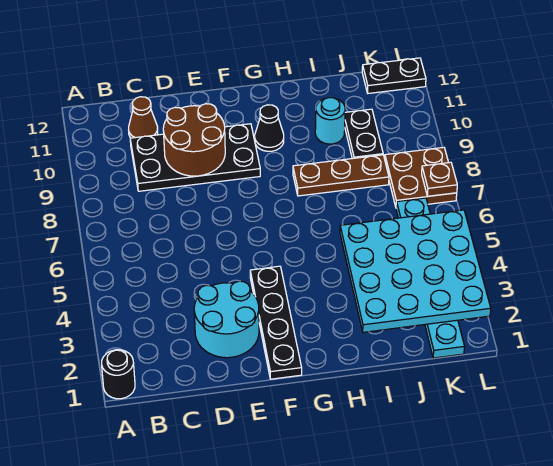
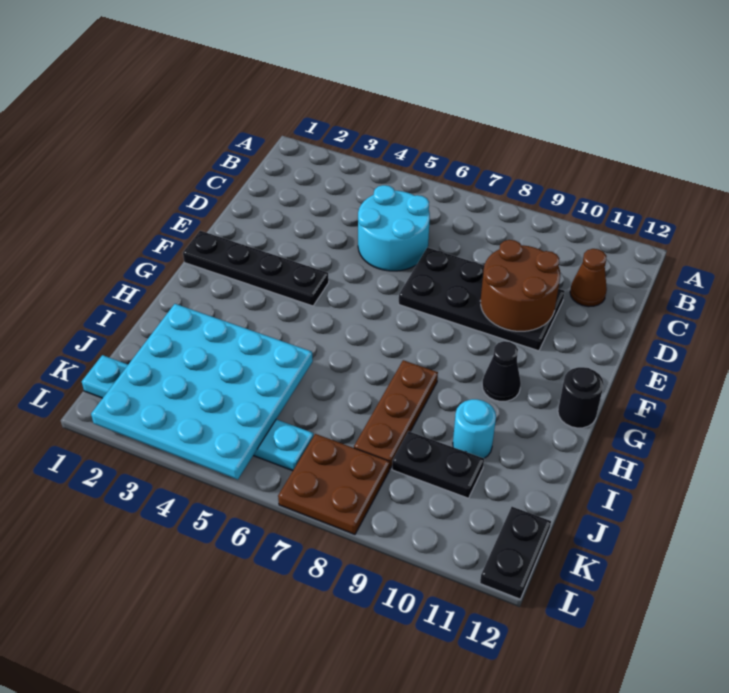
black round brick A1 level 1 -> black round brick G12 level 1
black plate C9:F10 level 1 -> black plate D7:E10 level 1
cyan round brick D2:E3 level 1 -> cyan round brick C5:D6 level 1
brown plate L7 level 2 -> none

